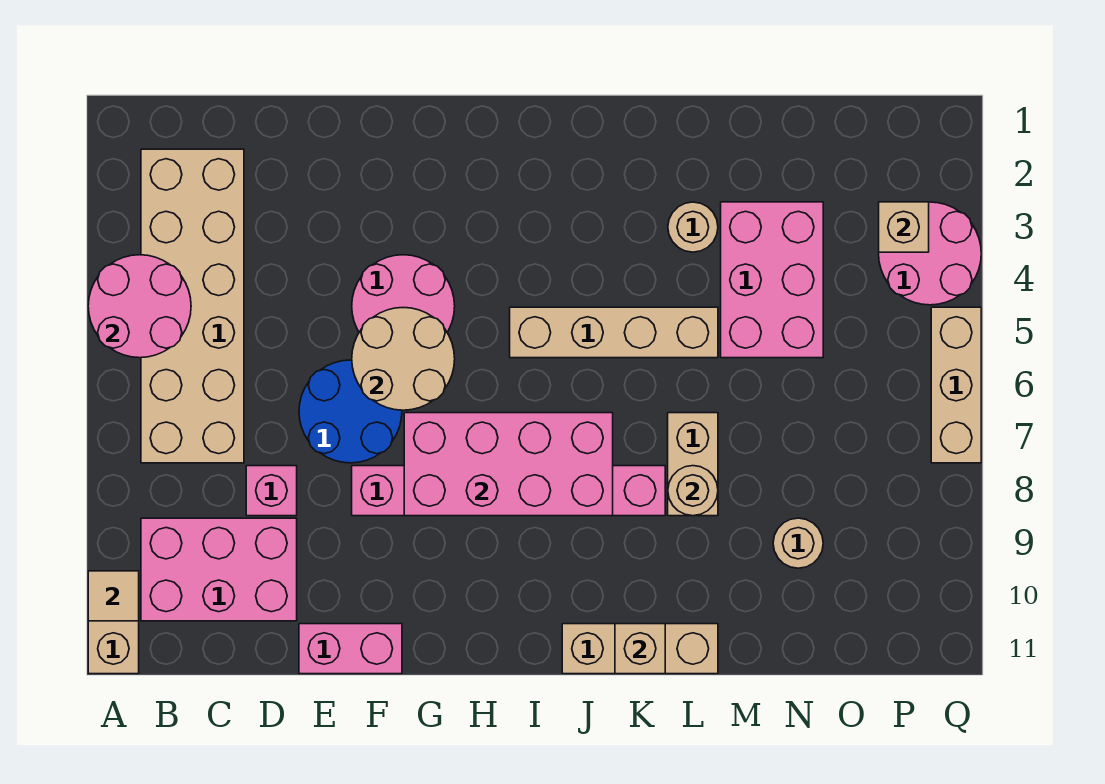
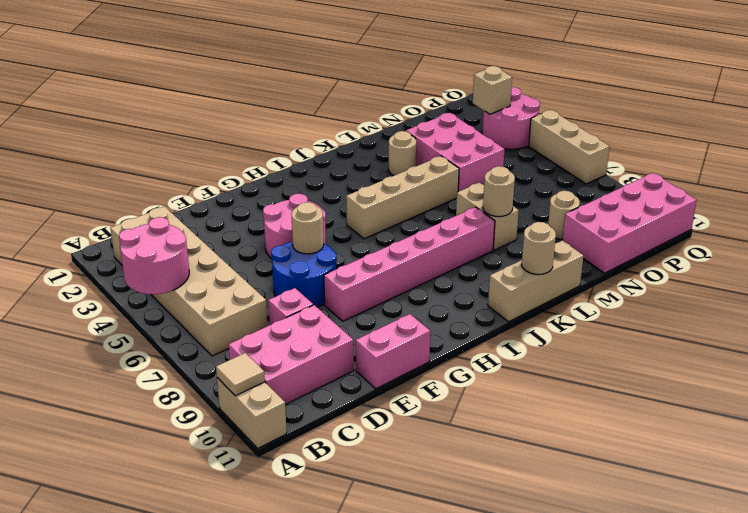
tan round brick F5:G6 level 2 -> tan round brick F6 level 2
pink brick G7:J8 level 2 -> pink brick N10:Q11 level 1
tan brick K11 level 2 -> tan round brick K11 level 2

